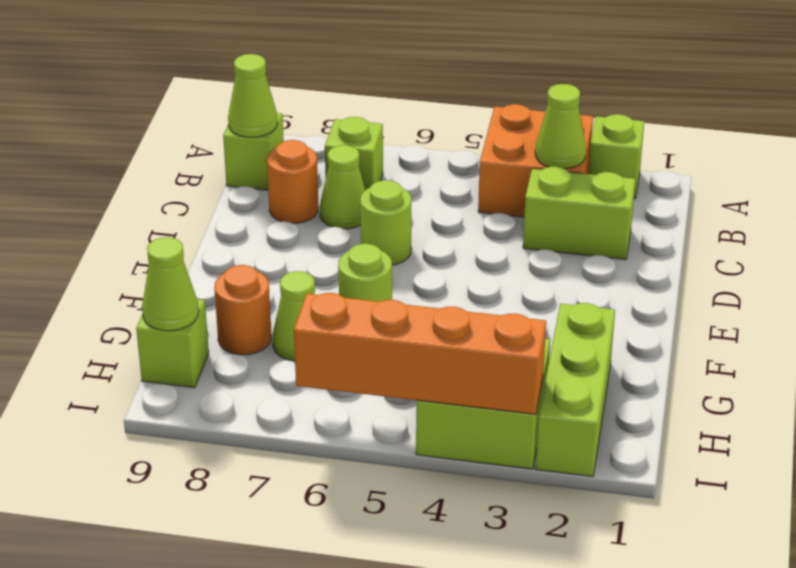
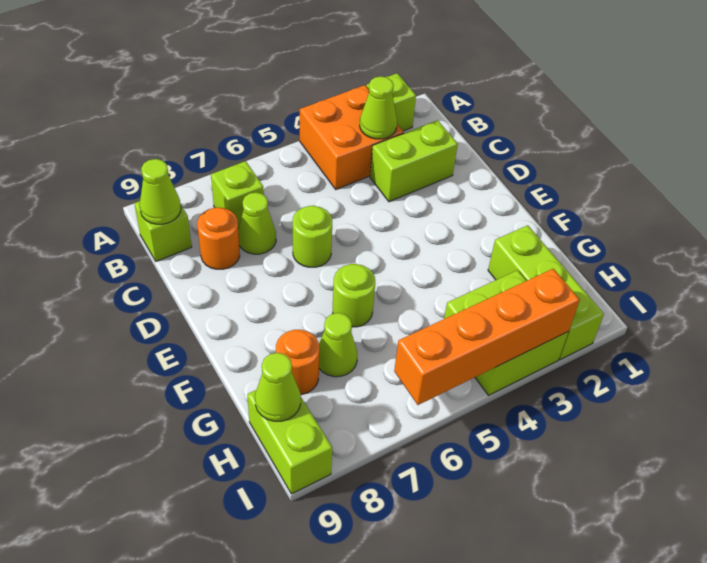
lime brick H9 level 1 -> lime brick H9:I9 level 1

